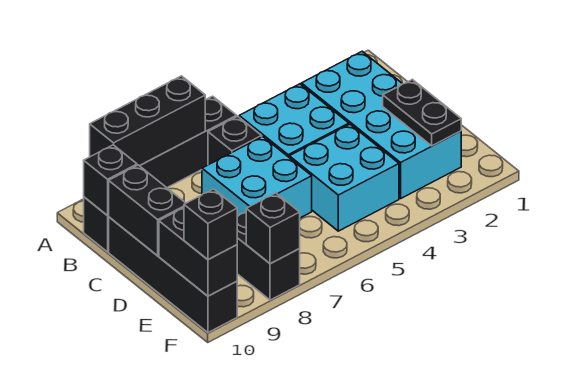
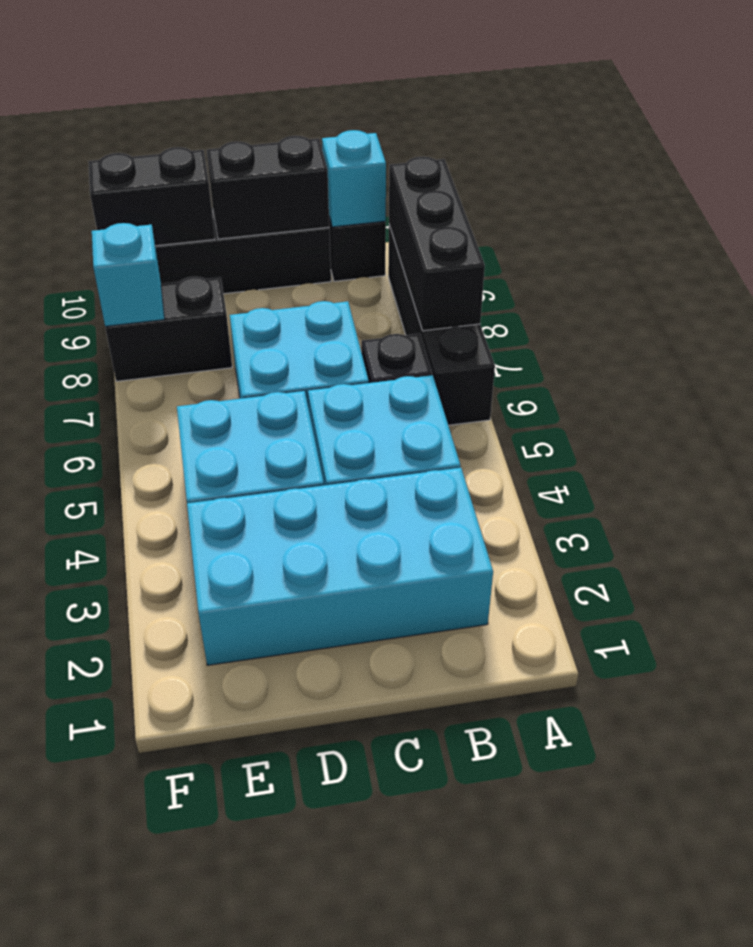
black brick B10 level 2 -> cyan brick B10 level 2
black plate D2:E2 level 2 -> none
black brick F8 level 2 -> cyan brick F8 level 2
black brick F10 level 3 -> none

